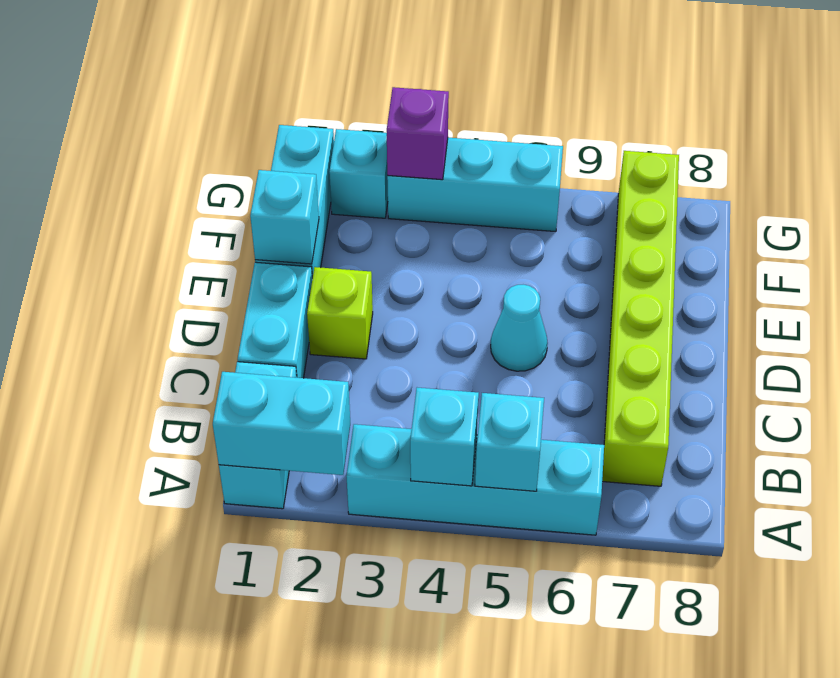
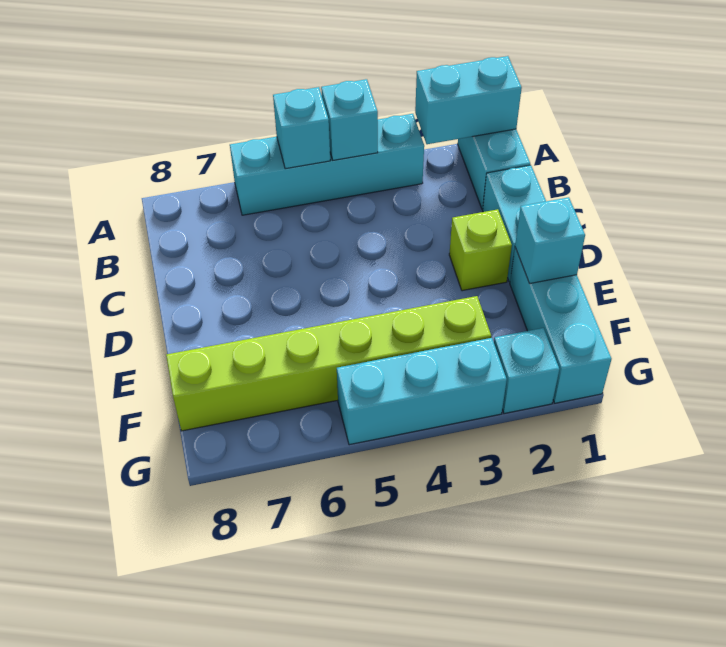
lime brick B7:G7 level 1 -> lime brick F3:F8 level 1
cyan cone D5 level 1 -> none
purple brick G3 level 2 -> none

